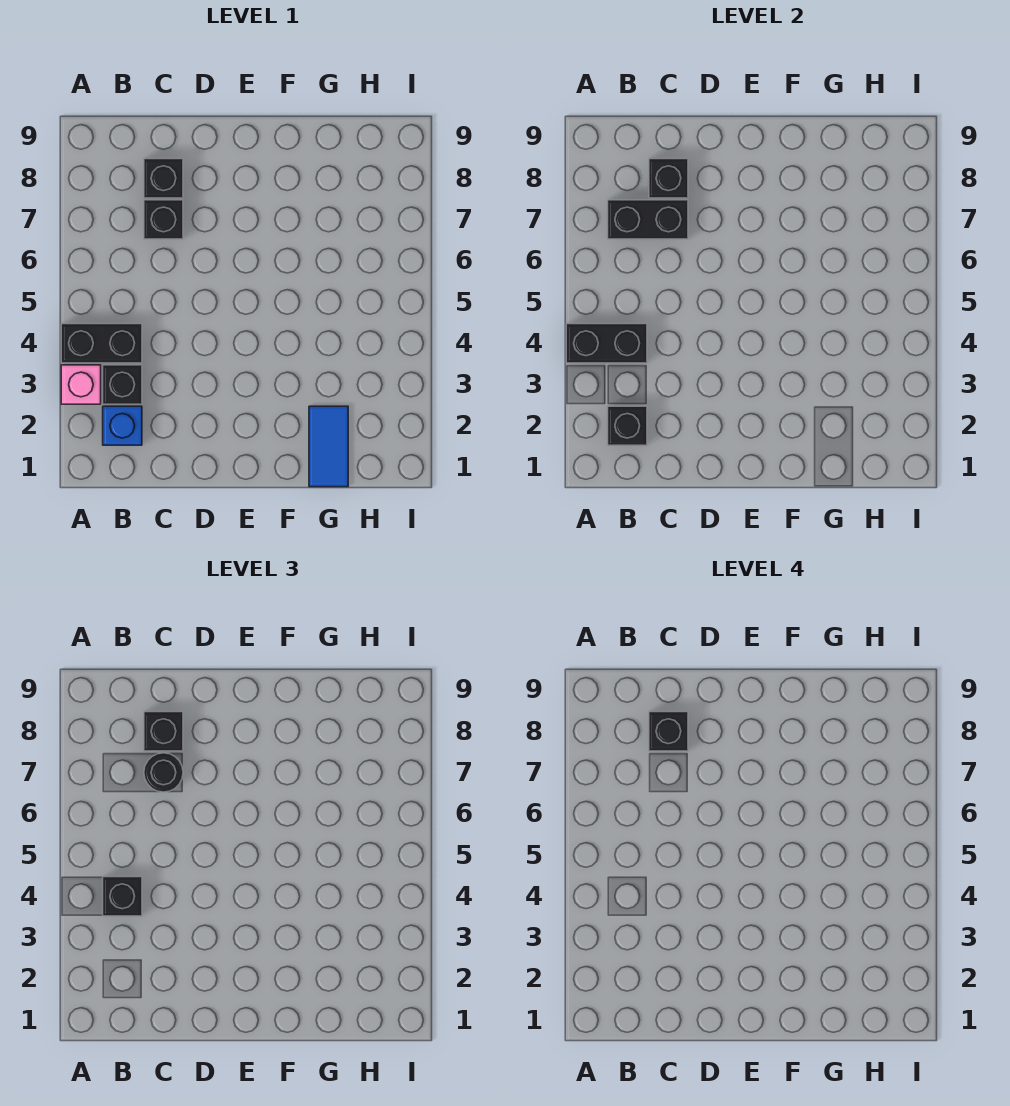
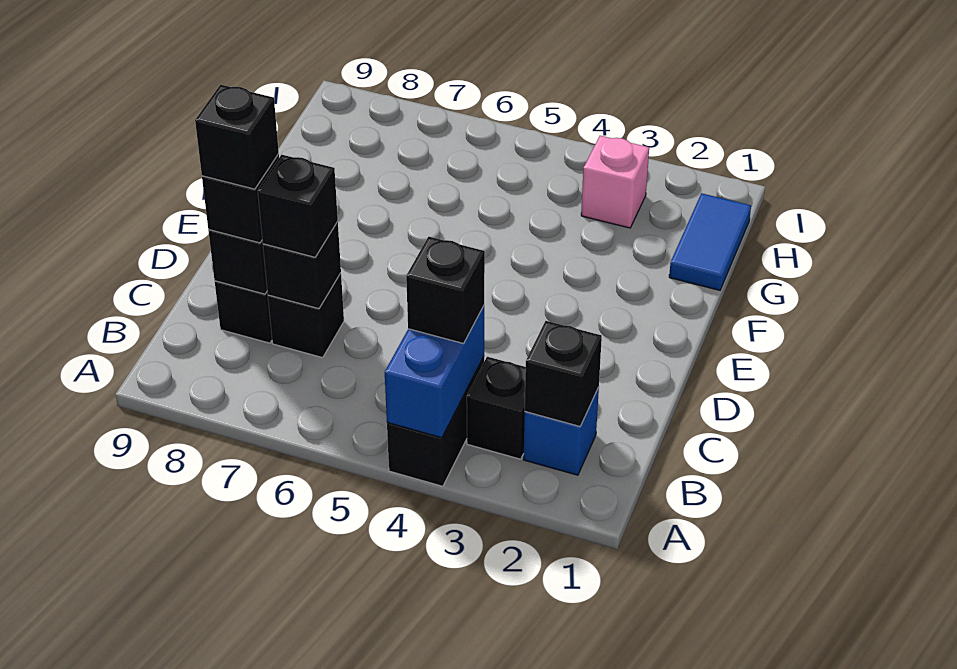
pink brick A3 level 1 -> pink brick H3 level 1
black brick A4:B4 level 2 -> blue brick A4:B4 level 2
black brick B7:C7 level 2 -> black brick C7 level 2
black round brick C7 level 3 -> black brick C7 level 3
blue tile G1:G2 level 1 -> blue tile G1:H1 level 1

